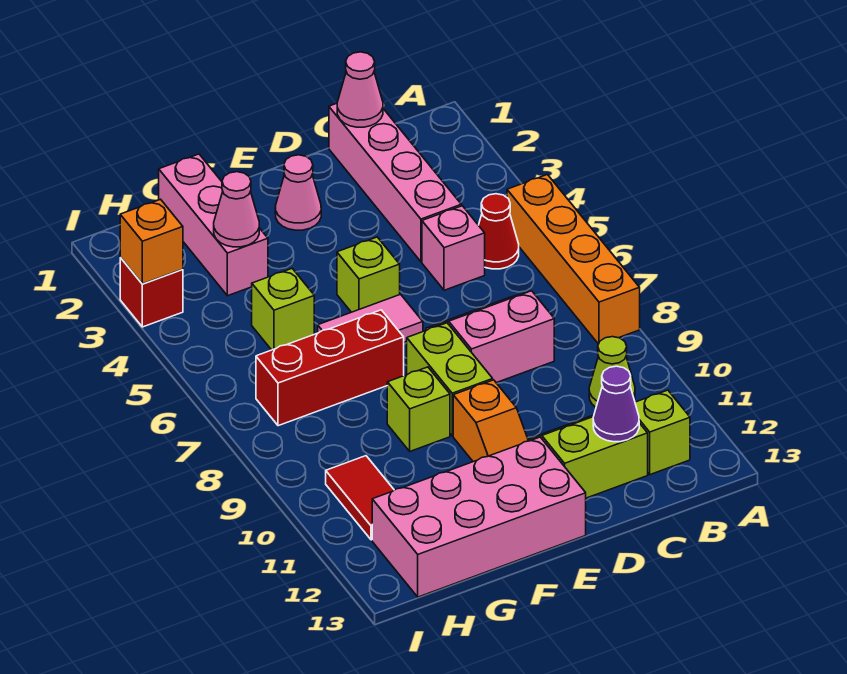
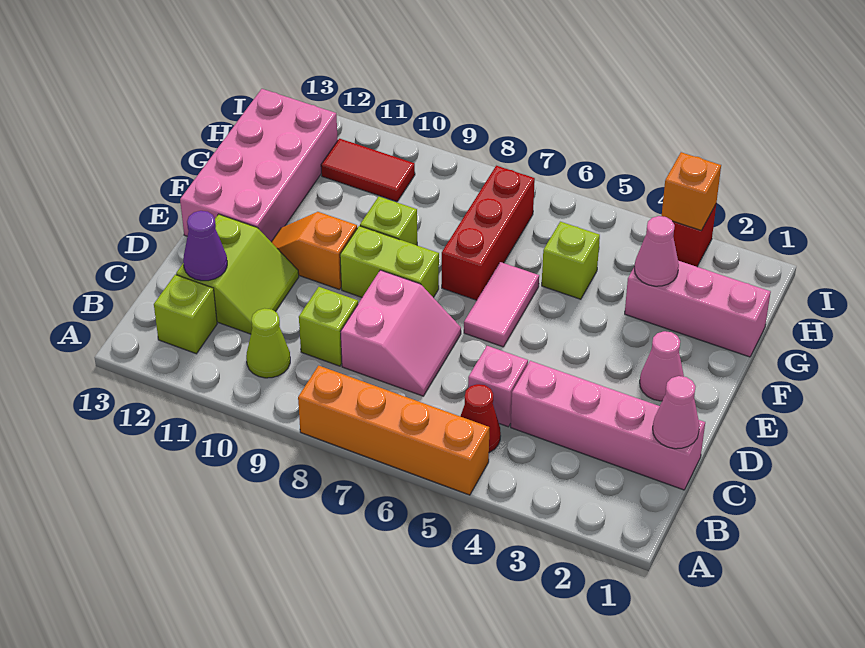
lime brick E5 level 1 -> lime brick C9 level 1

